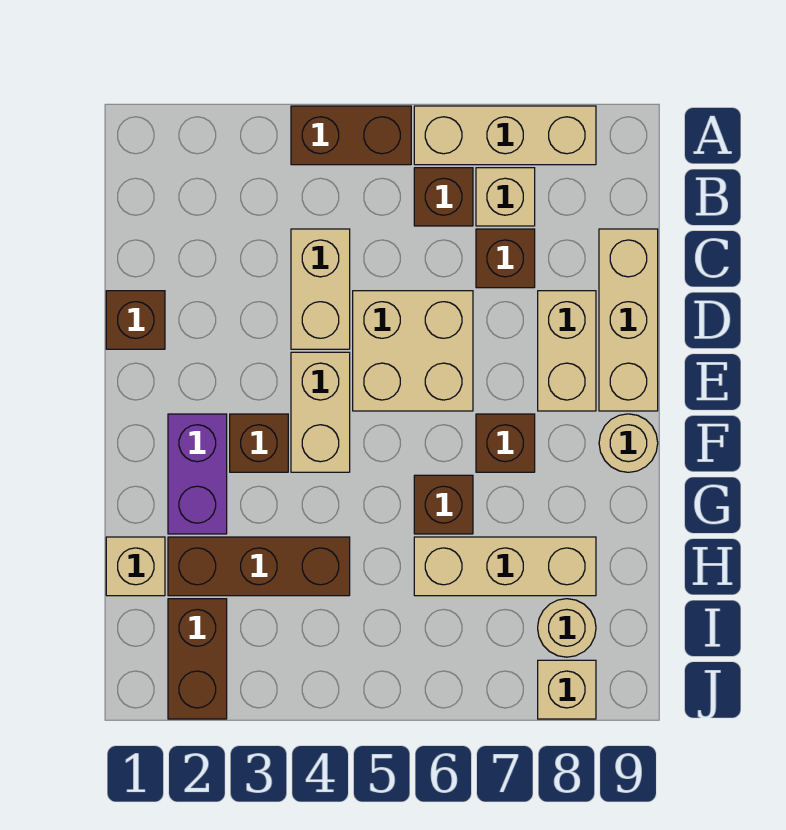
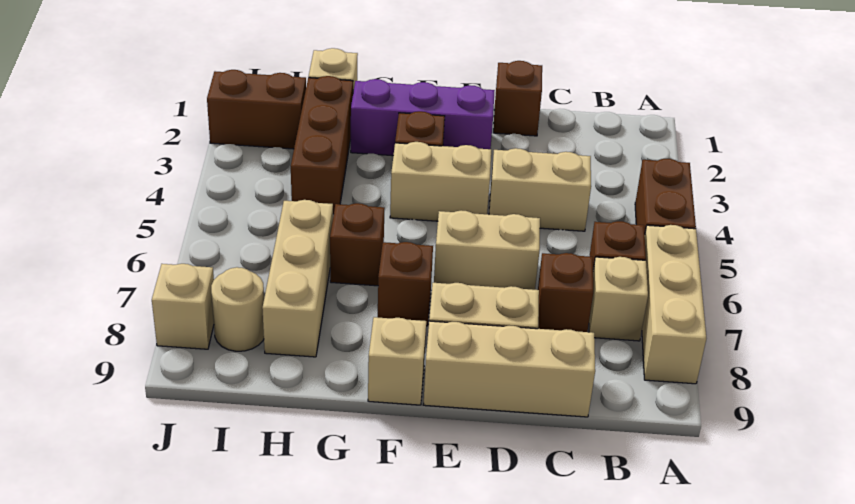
tan brick D5:E6 level 1 -> tan brick D6:E6 level 1
purple brick F2:G2 level 1 -> purple brick E2:G2 level 1
tan round brick F9 level 1 -> tan brick F9 level 1

